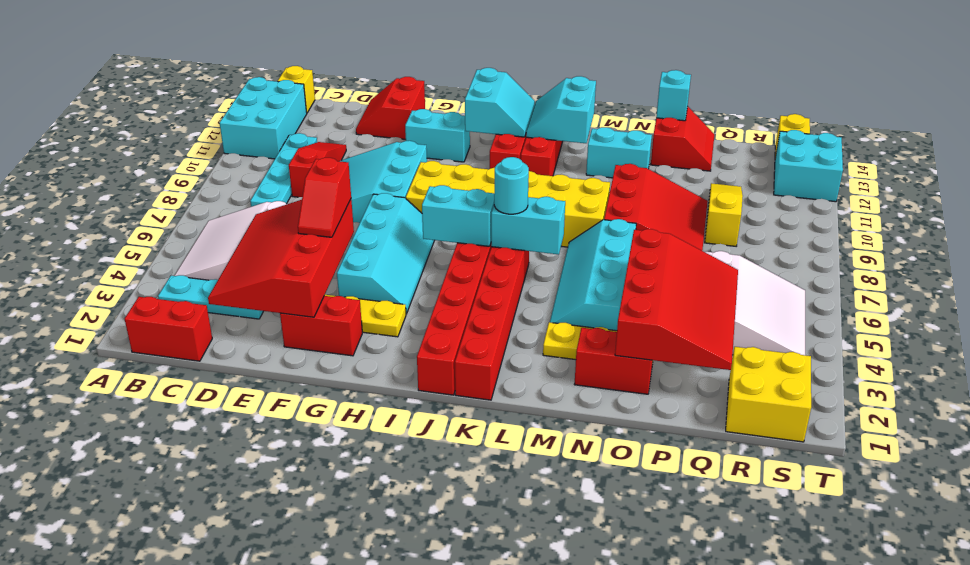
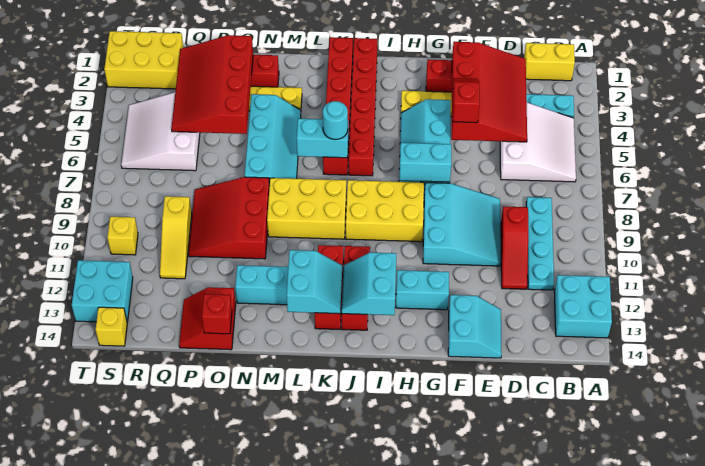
cyan brick A11:B13 level 1 -> cyan brick A12:B13 level 1
red brick B1:C1 level 1 -> yellow brick B1:C1 level 1
yellow brick B14 level 1 -> yellow brick S10 level 1
red slope E13:F14 level 1 top F -> cyan slope E13:F14 level 1 top F
cyan brick I6:J6 level 2 -> cyan brick G7:H7 level 2
cyan brick O14 level 2 -> red brick O14 level 2
yellow brick R1:S2 level 1 -> yellow brick R1:T2 level 1

